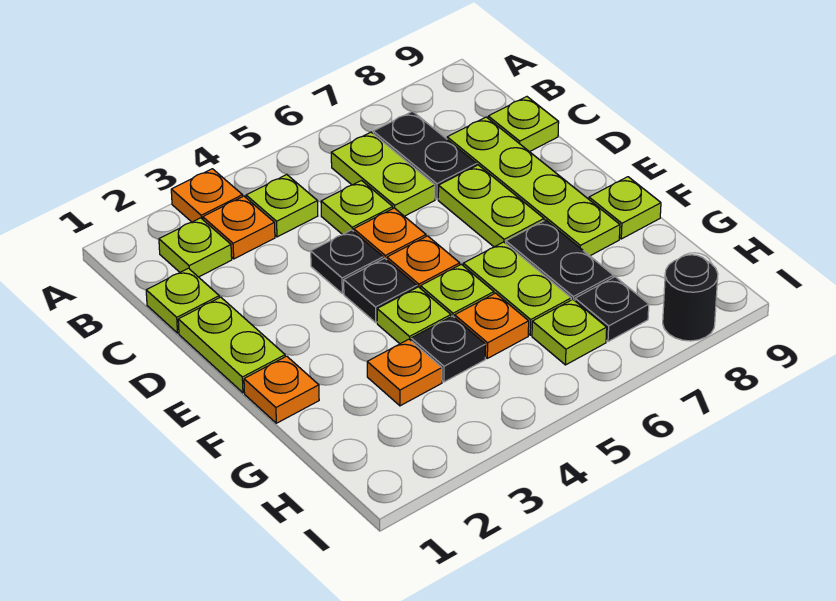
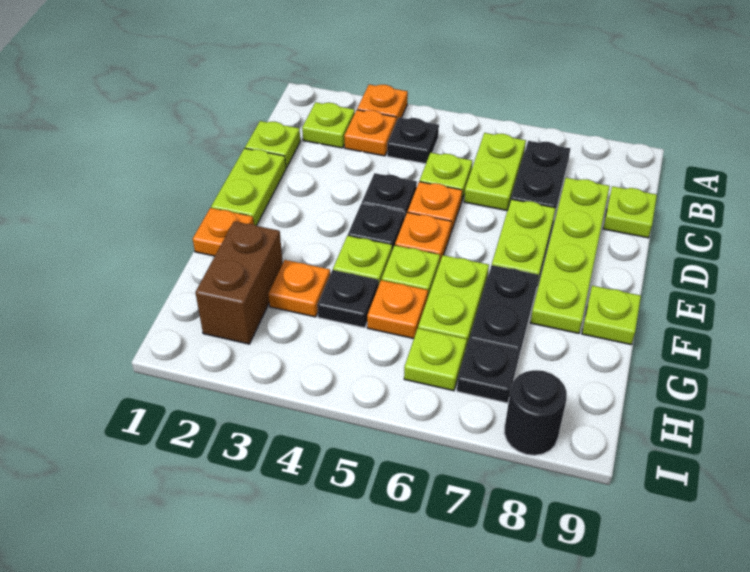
lime plate B4 level 1 -> black plate B4 level 1
none -> brown brick G2:H2 level 1

